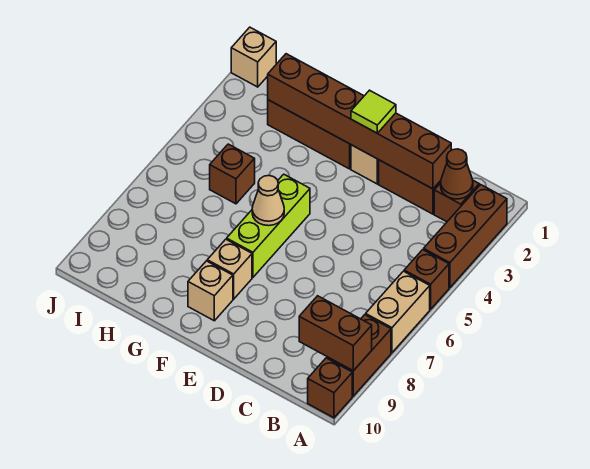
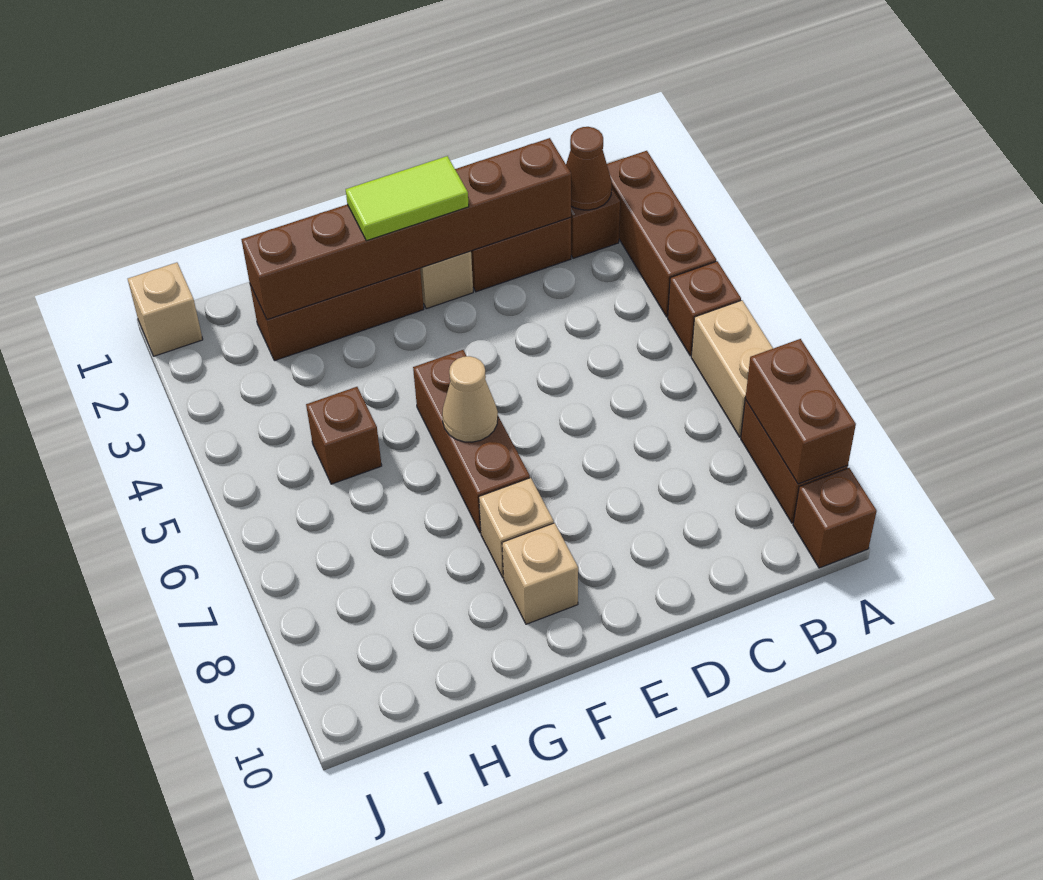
brown brick A9:B9 level 2 -> brown brick A8:A9 level 2
lime tile E2 level 3 -> lime tile E2:F2 level 3
lime brick F5:F7 level 1 -> brown brick F5:F7 level 1

